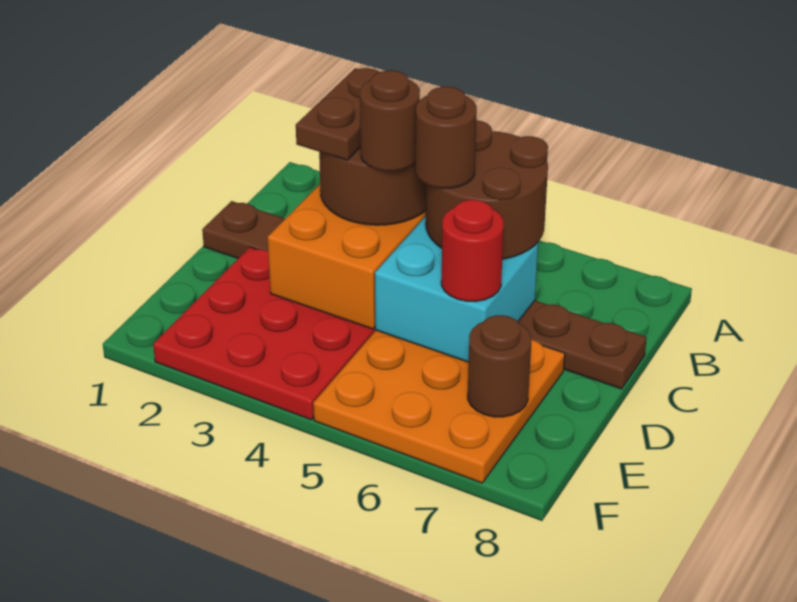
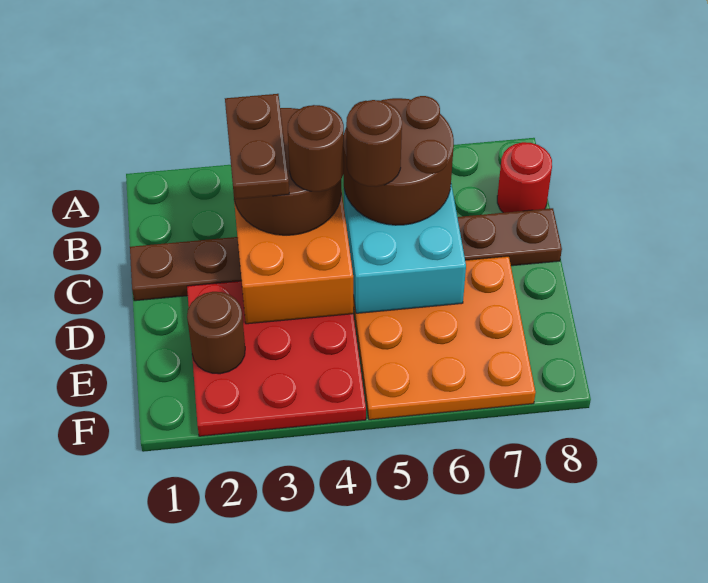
red round brick D6 level 3 -> red round brick B8 level 1
brown round brick E7 level 2 -> brown round brick E2 level 2

